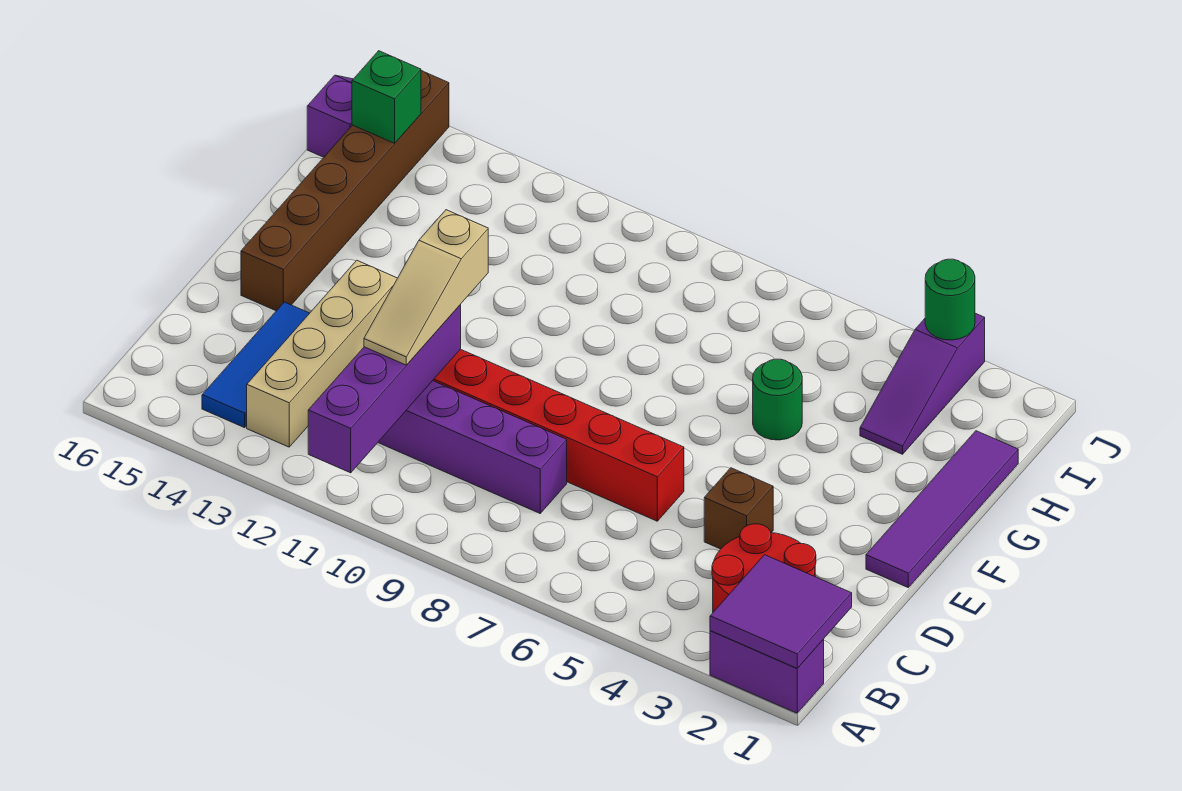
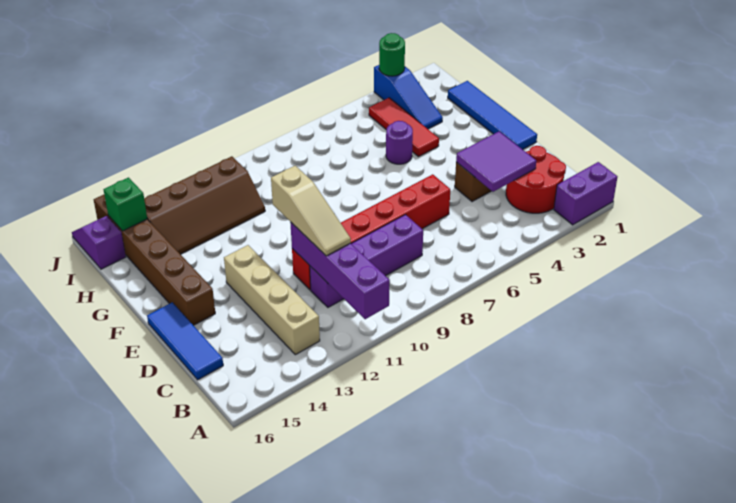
purple tile A1:B2 level 2 -> purple tile C3:D4 level 2
blue tile B14:D14 level 1 -> blue tile C16:E16 level 1
purple tile E1:H1 level 1 -> blue tile E1:H1 level 1
none -> red tile G4:I4 level 1
green round brick G5 level 1 -> purple round brick G5 level 1
purple slope H3:J3 level 1 top J -> blue slope H3:J3 level 1 top J
none -> brown slope H11:I14 level 1 top I

